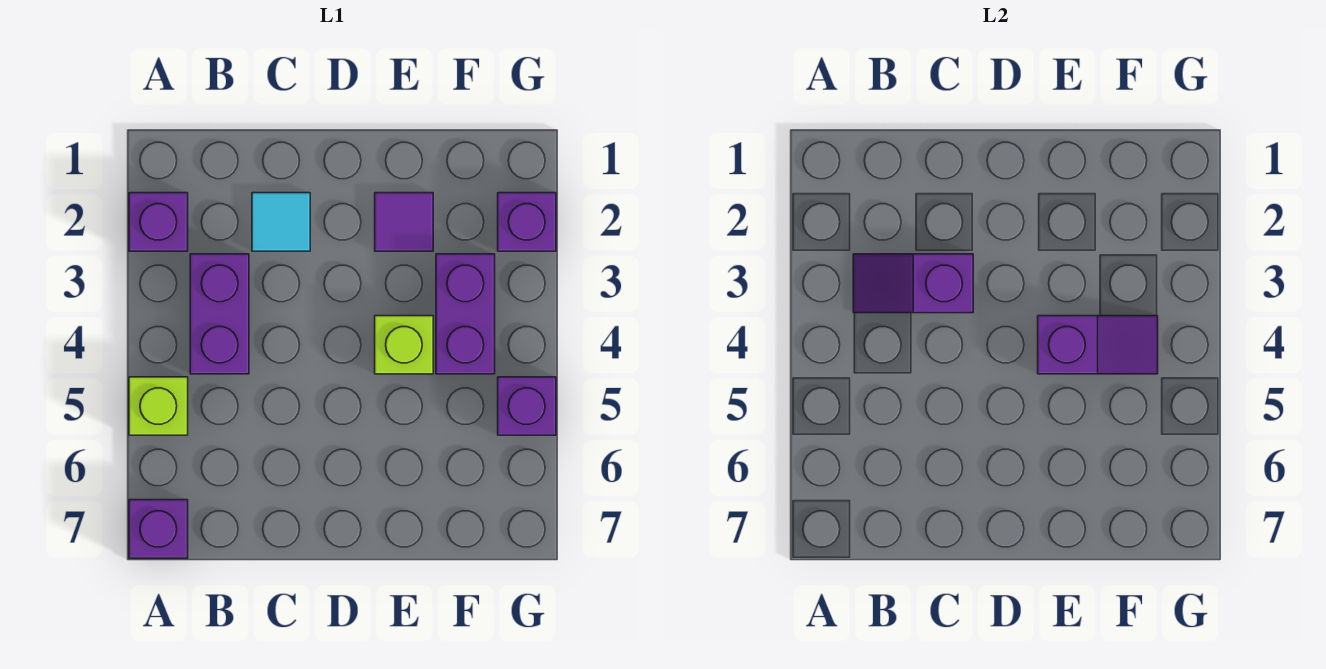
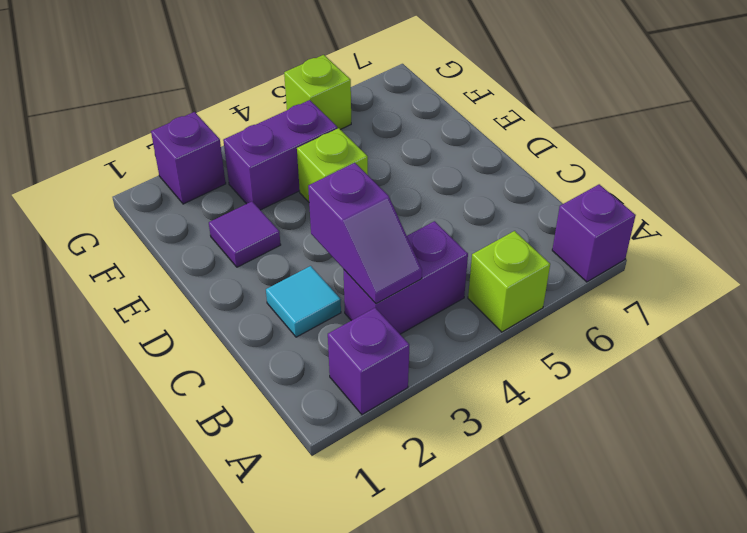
purple slope E4:F4 level 2 top E -> none
purple brick G5 level 1 -> lime brick G5 level 1

